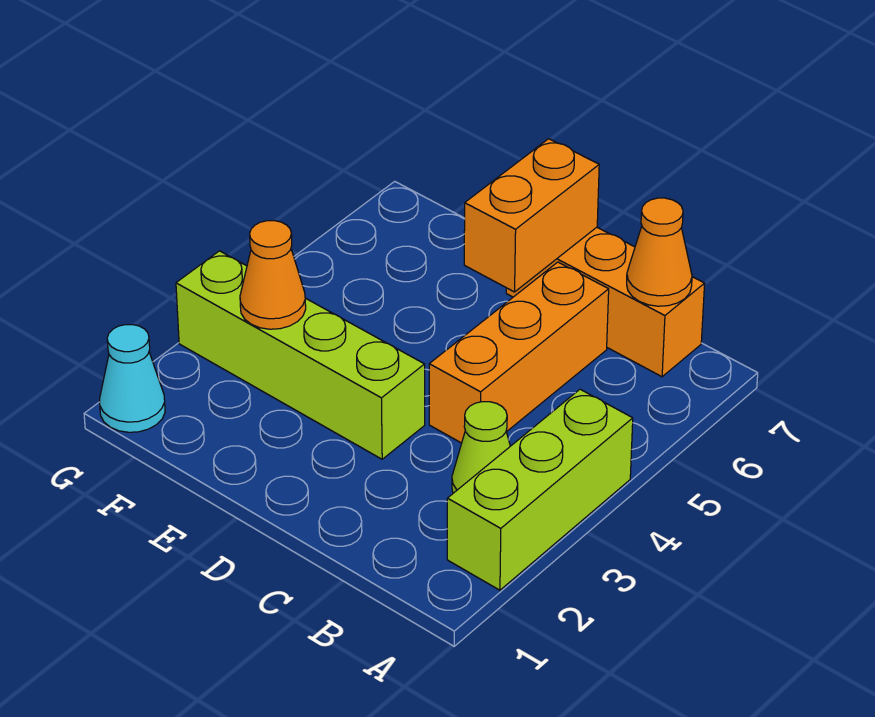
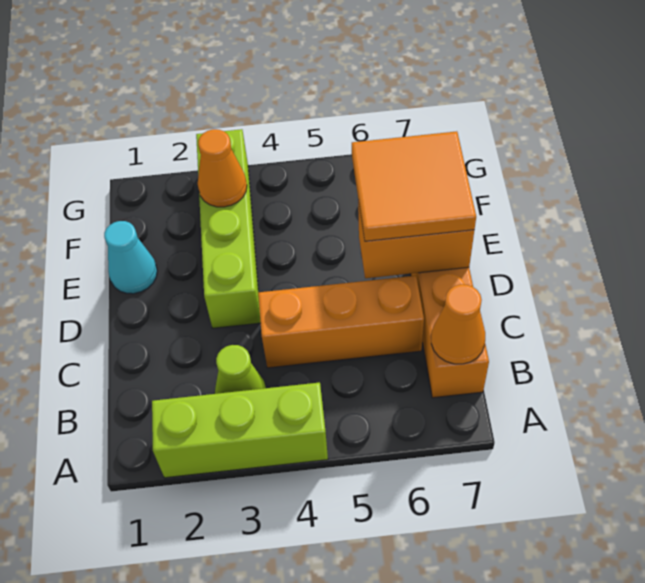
none -> orange tile D6:E7 level 3
cyan cone G1 level 1 -> cyan cone E1 level 1

